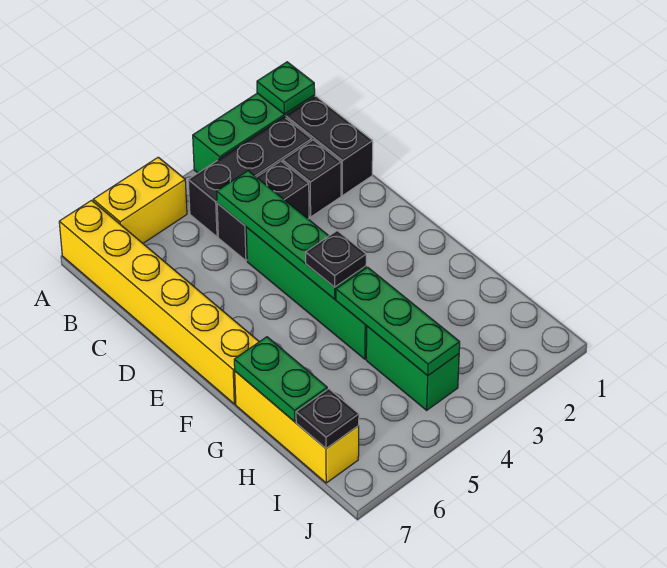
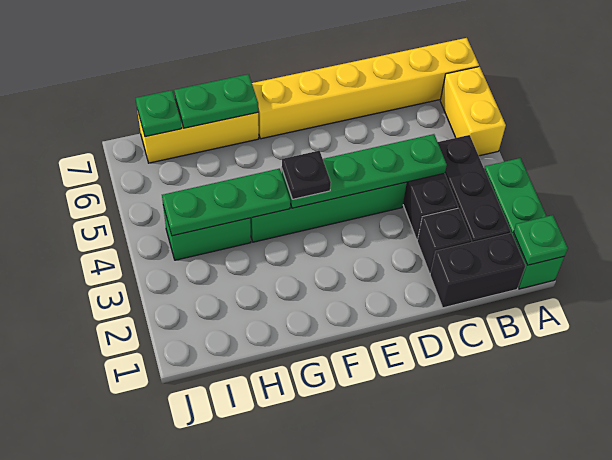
black plate I7 level 2 -> green plate I7 level 2

